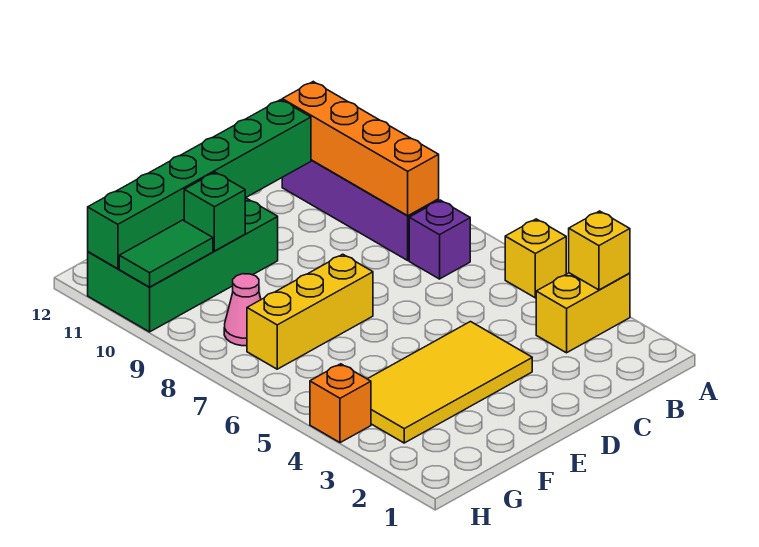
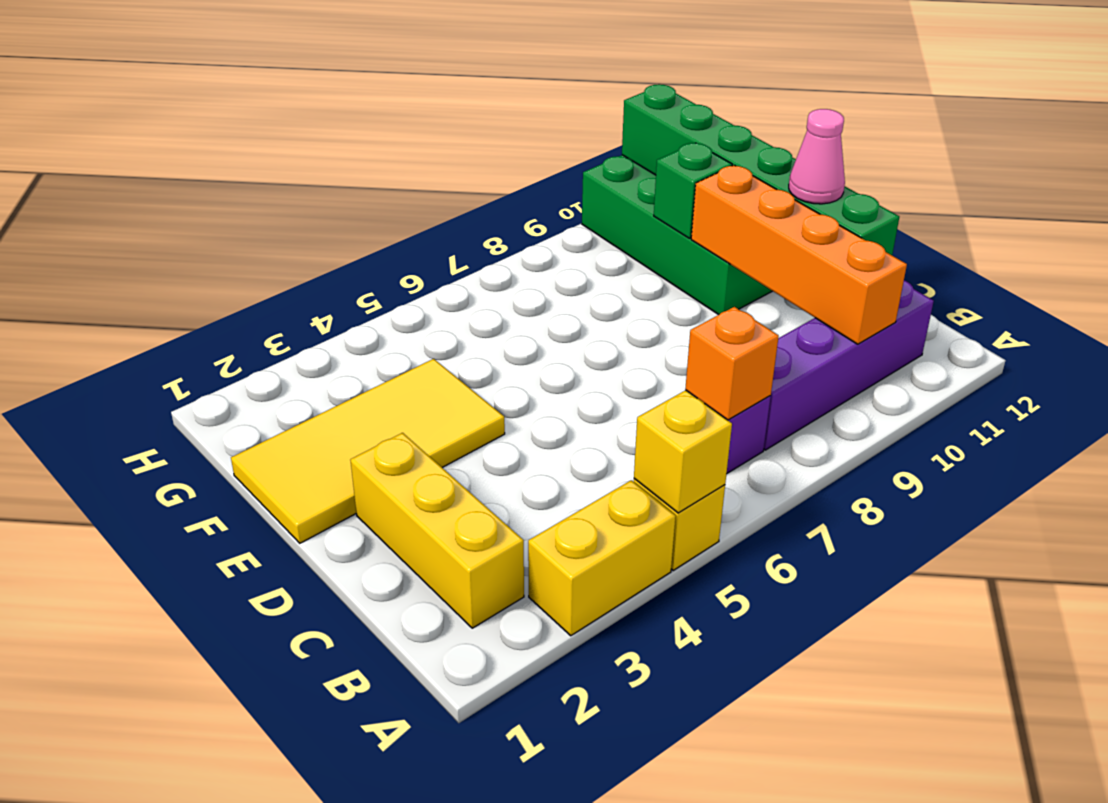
yellow brick A3:B3 level 1 -> yellow brick A3:A4 level 1
yellow brick A3 level 2 -> yellow brick A5 level 2
orange brick B8:B11 level 2 -> orange brick B10:E10 level 2
yellow tile D3:G4 level 1 -> yellow tile E1:F4 level 1
yellow brick E7:G7 level 1 -> yellow brick B2:D2 level 1
pink cone G8 level 1 -> pink cone D11 level 3
green tile G10:H10 level 2 -> none
orange brick H4 level 1 -> orange brick B7 level 2

